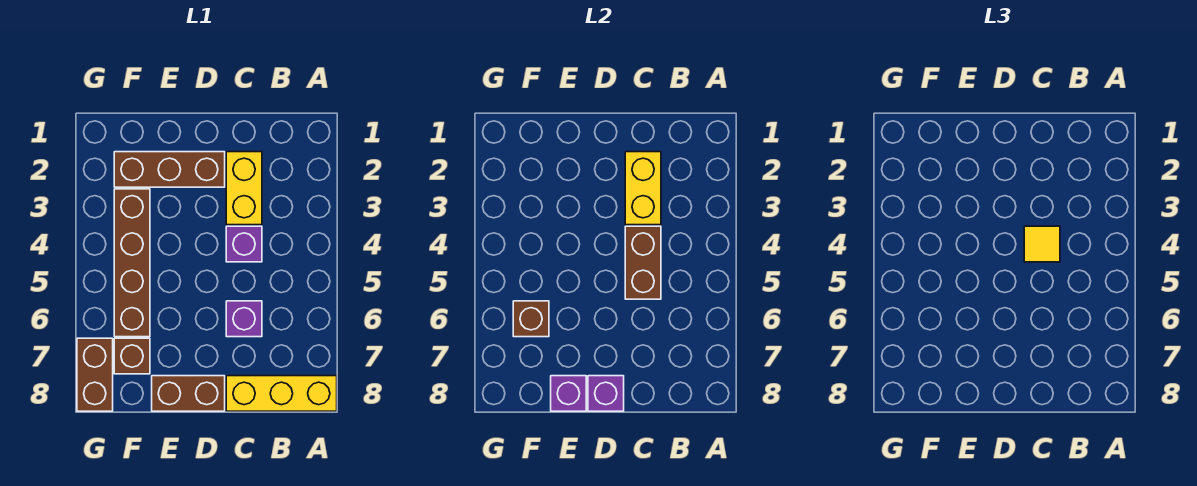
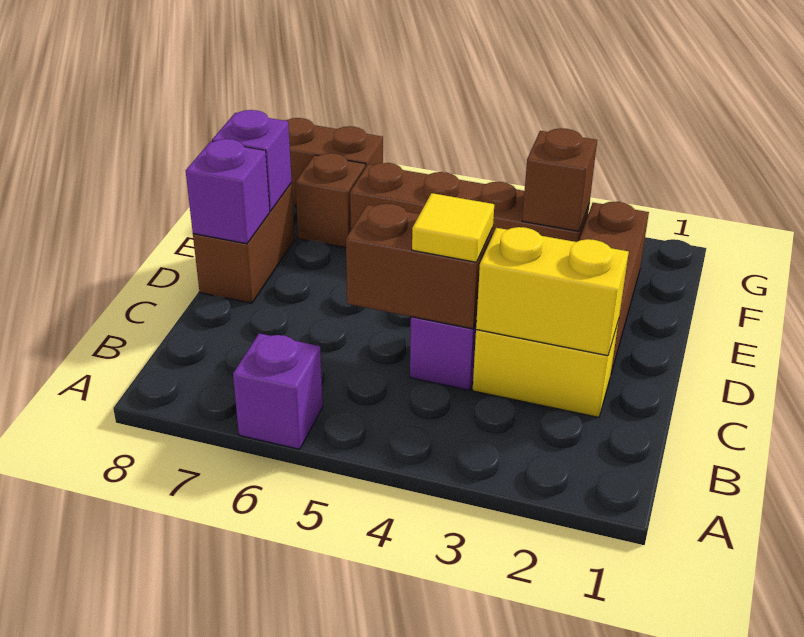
yellow brick A8:C8 level 1 -> none
purple brick C6 level 1 -> purple brick A6 level 1
brown brick F6 level 2 -> brown brick F3 level 2

